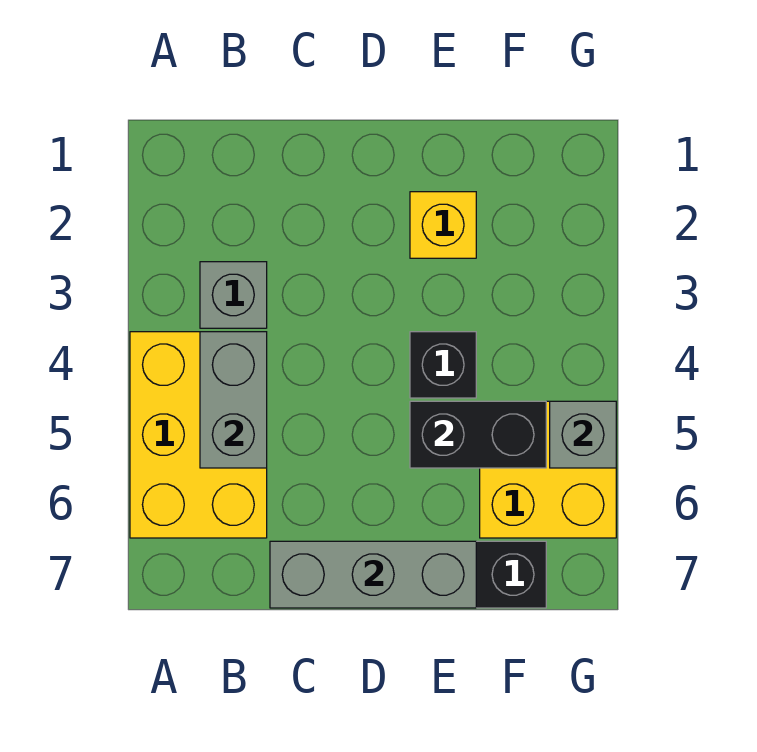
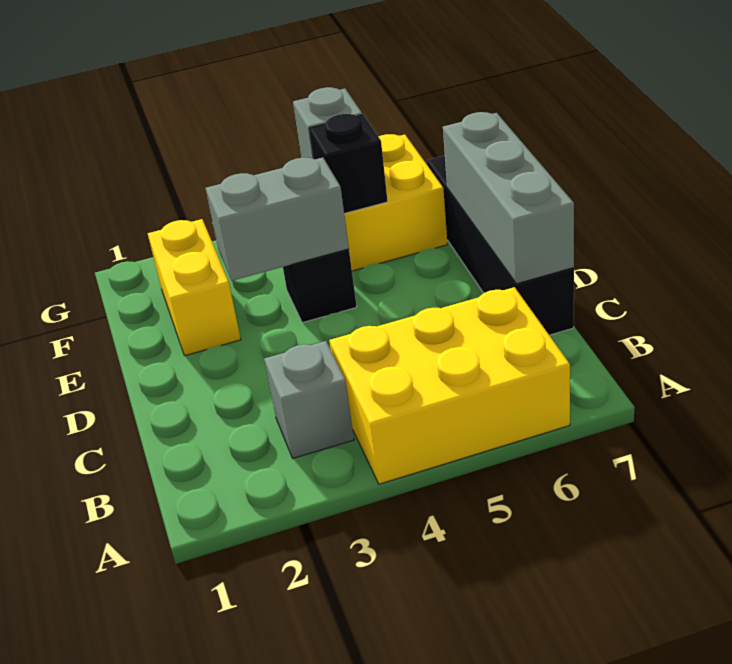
grey brick B4:B5 level 2 -> grey brick E3:E4 level 2
yellow brick E2 level 1 -> yellow brick E2:F2 level 1
black brick E5:F5 level 2 -> black brick F5 level 2

